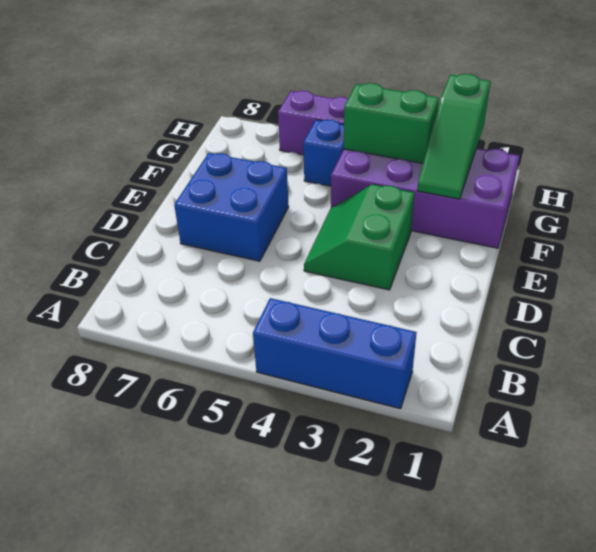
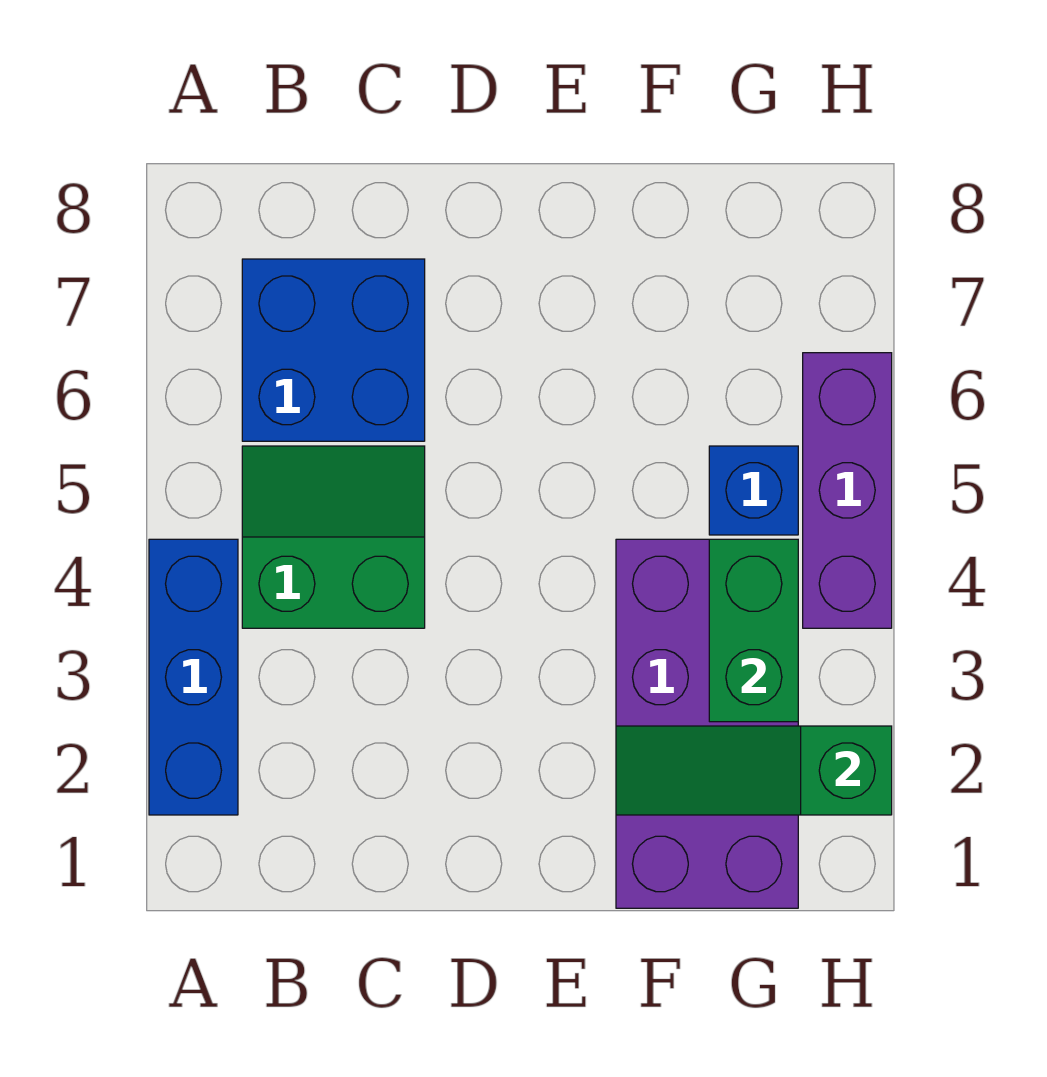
green slope D3:E4 level 1 top 3 -> green slope B4:C5 level 1 top 4
blue brick D6:E7 level 1 -> blue brick B6:C7 level 1

